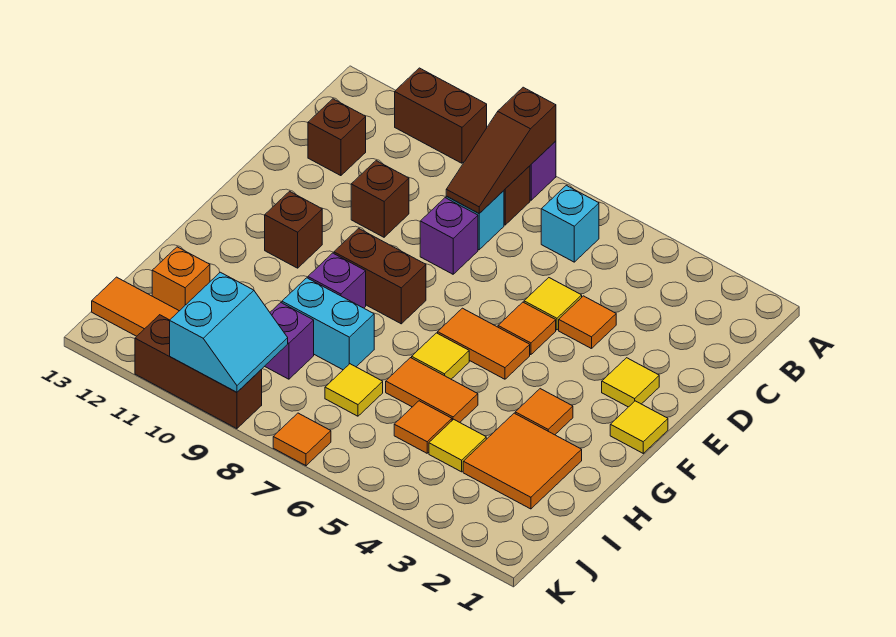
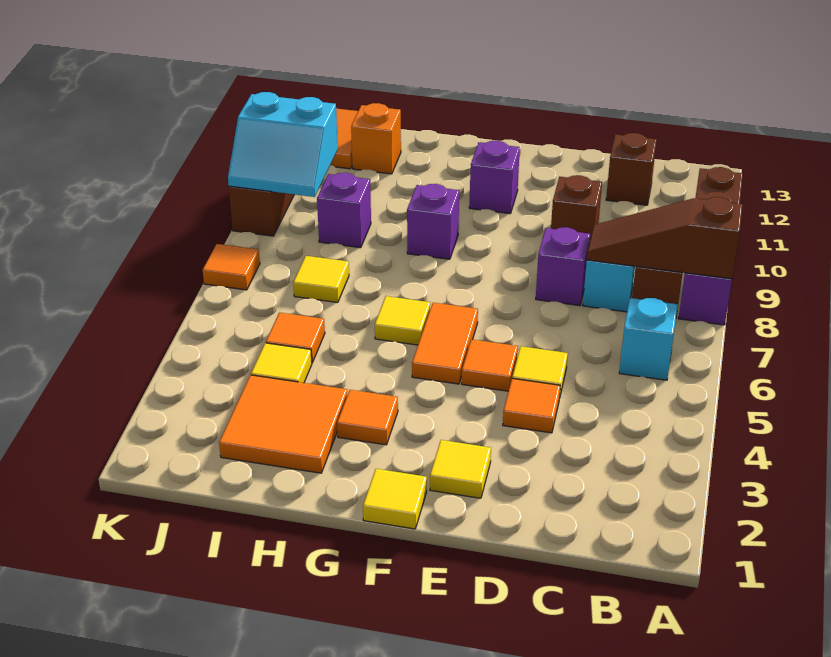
brown brick F8:F9 level 1 -> none
brown brick F11 level 1 -> purple brick F11 level 1
orange tile H5:H6 level 1 -> none
cyan brick H8:H9 level 1 -> none

